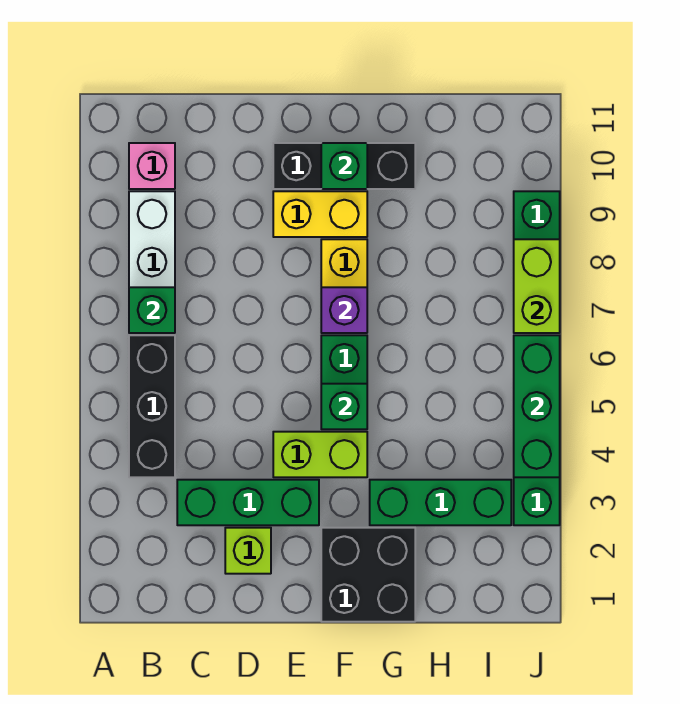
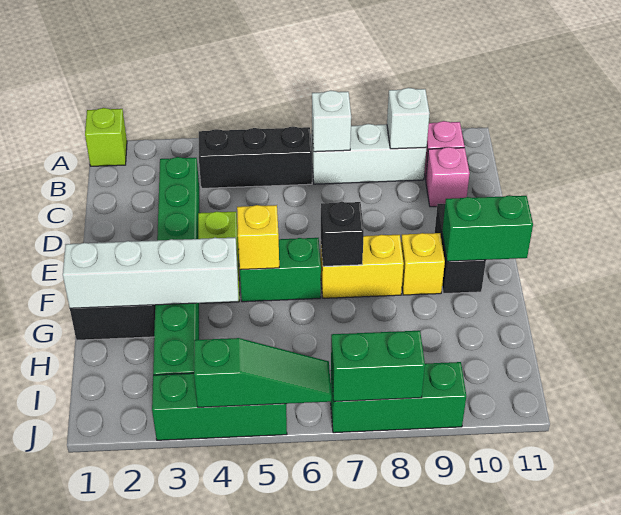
green brick B7 level 2 -> white brick B7 level 2
none -> white brick B9 level 2
none -> pink brick C10 level 1
lime brick D2 level 1 -> lime brick A1 level 1
yellow brick E9:F9 level 1 -> yellow brick F9 level 1
black brick E10:G10 level 1 -> black brick E10:F10 level 1
green brick F5 level 2 -> yellow brick F5 level 2
purple brick F7 level 2 -> black brick F7 level 2
green brick F10 level 2 -> green brick F10:F11 level 2
none -> white brick G1:G4 level 2
green brick J4:J6 level 2 -> green slope J4:J6 level 2 top 4
lime brick J7:J8 level 2 -> green brick J7:J8 level 2

